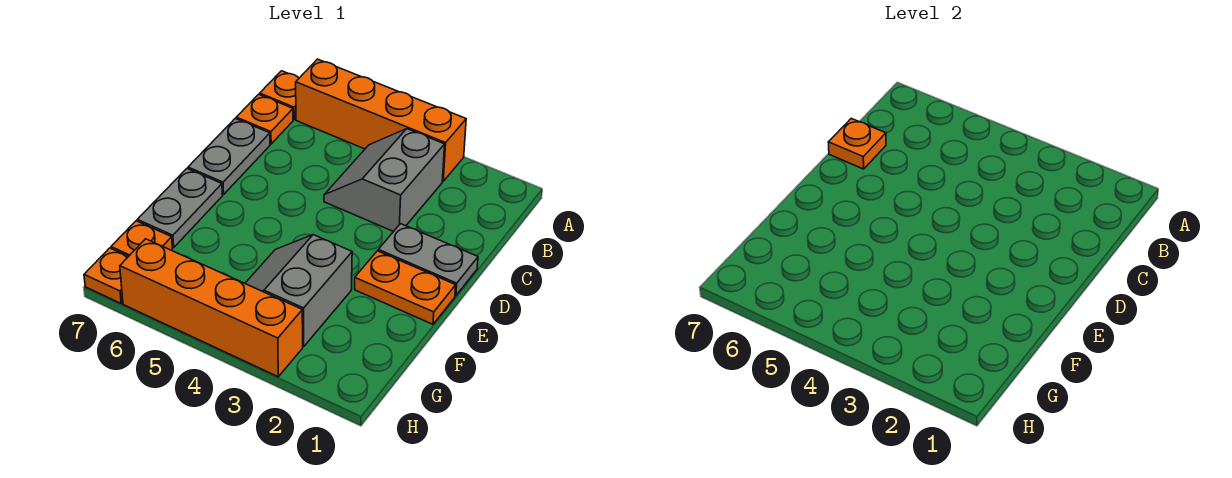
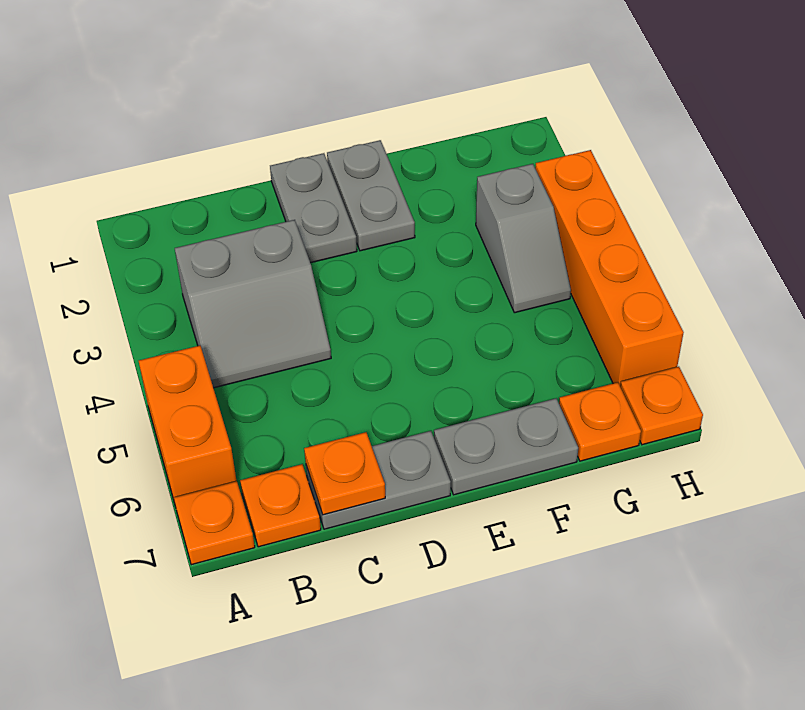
orange brick A3:A6 level 1 -> orange brick A5:A6 level 1
orange plate E1:E2 level 1 -> grey plate E1:E2 level 1
grey slope F3:G4 level 1 top 3 -> grey slope G3:G4 level 1 top 3

